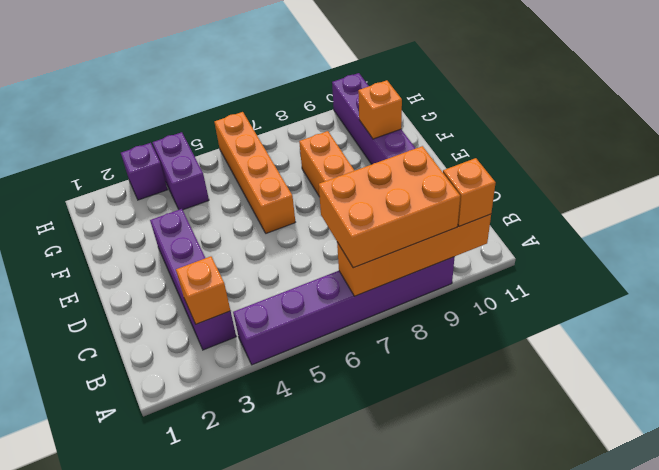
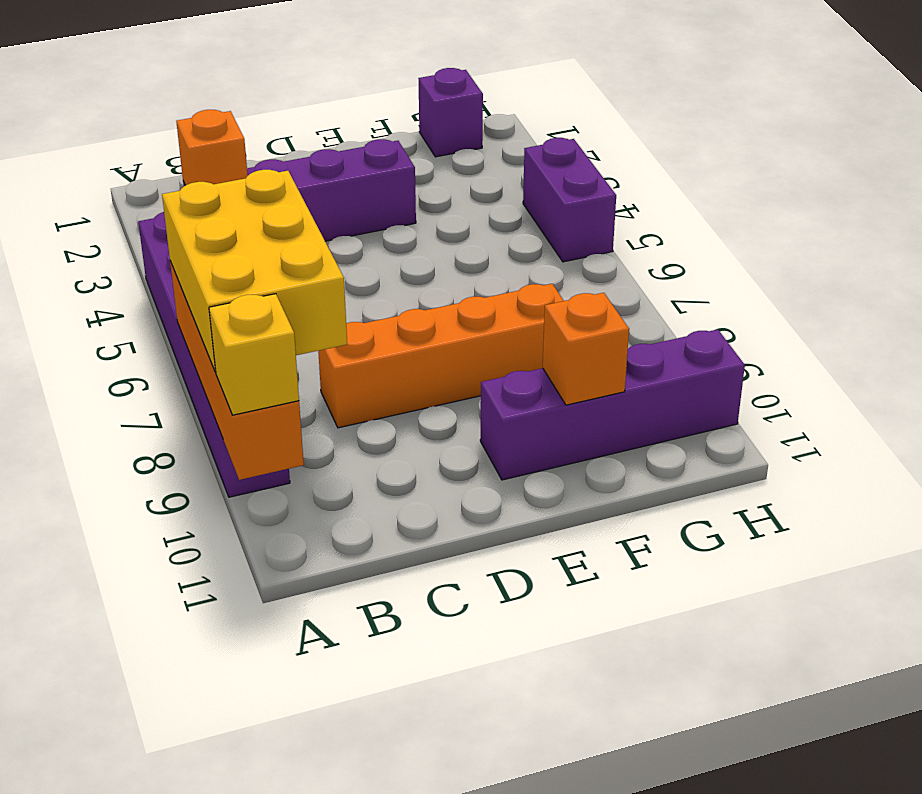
orange brick A7:B9 level 3 -> yellow brick A7:B9 level 3
orange brick A10 level 3 -> yellow brick A10 level 3
orange brick E6:H6 level 1 -> none
purple brick G4:H4 level 1 -> purple brick H4:H5 level 1
purple brick H3 level 1 -> purple brick G1 level 1

